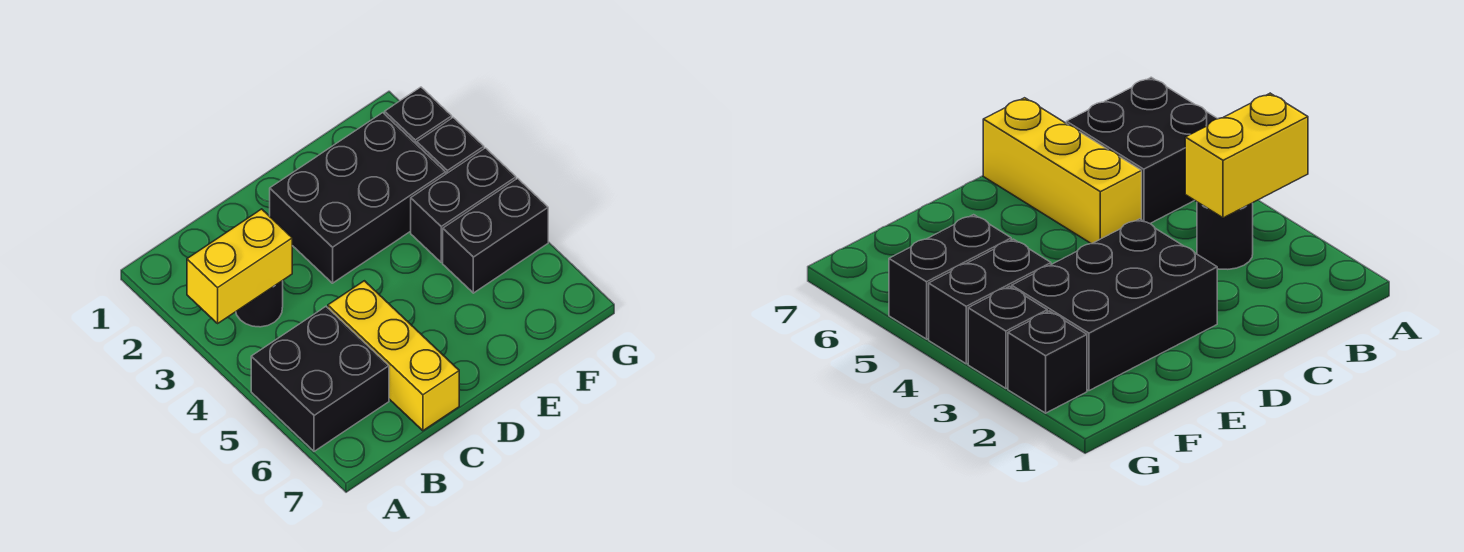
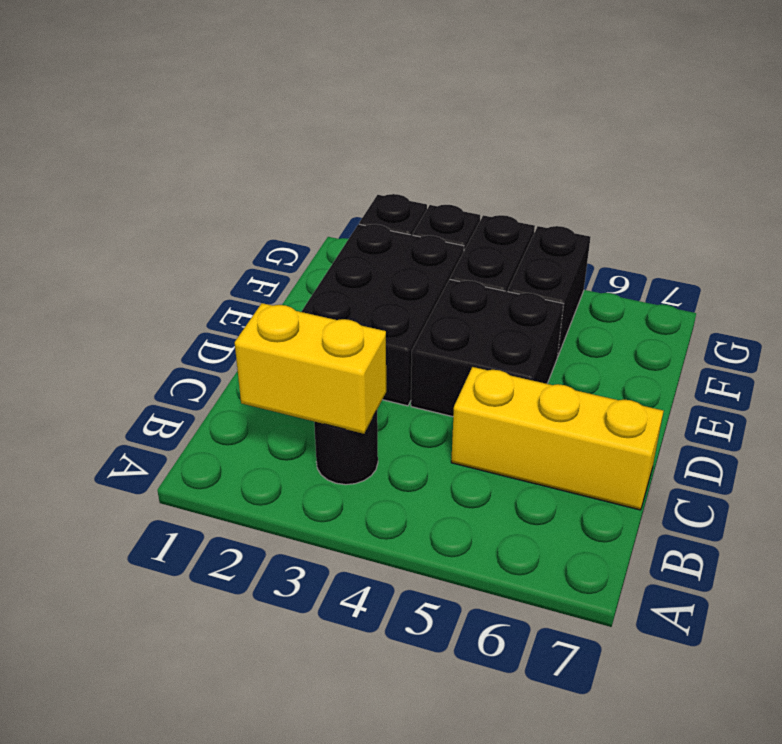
yellow brick A3:B3 level 2 -> yellow brick B2:B3 level 2
black brick A5:B6 level 1 -> black brick D4:E5 level 1

